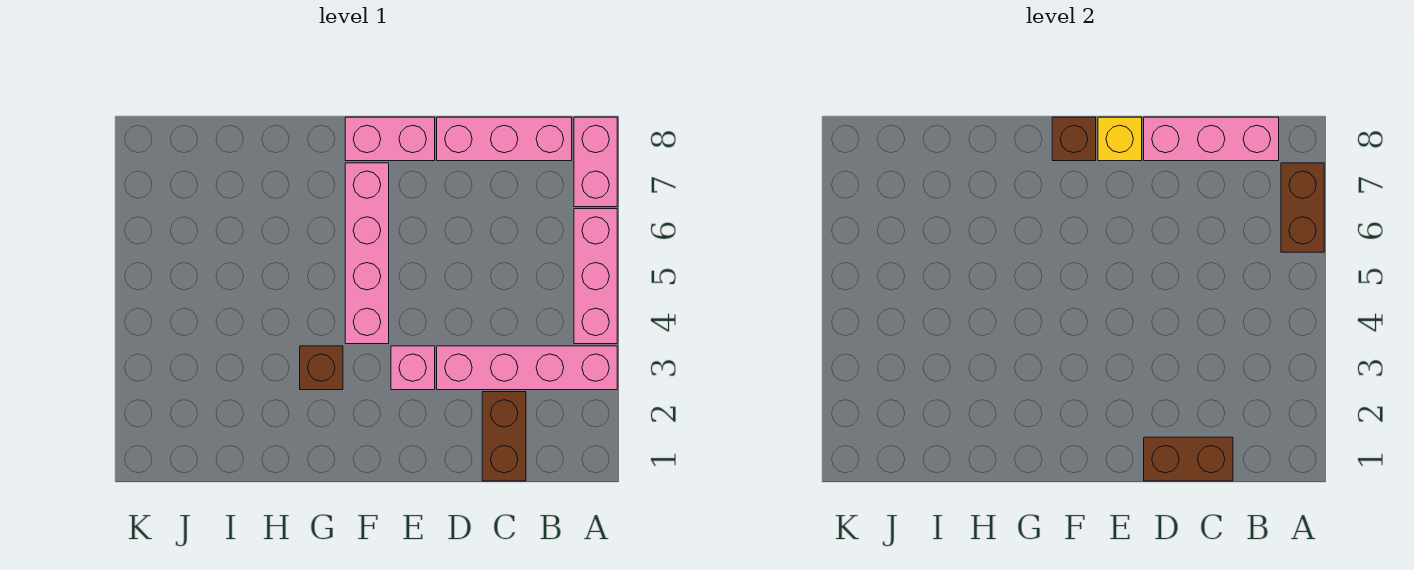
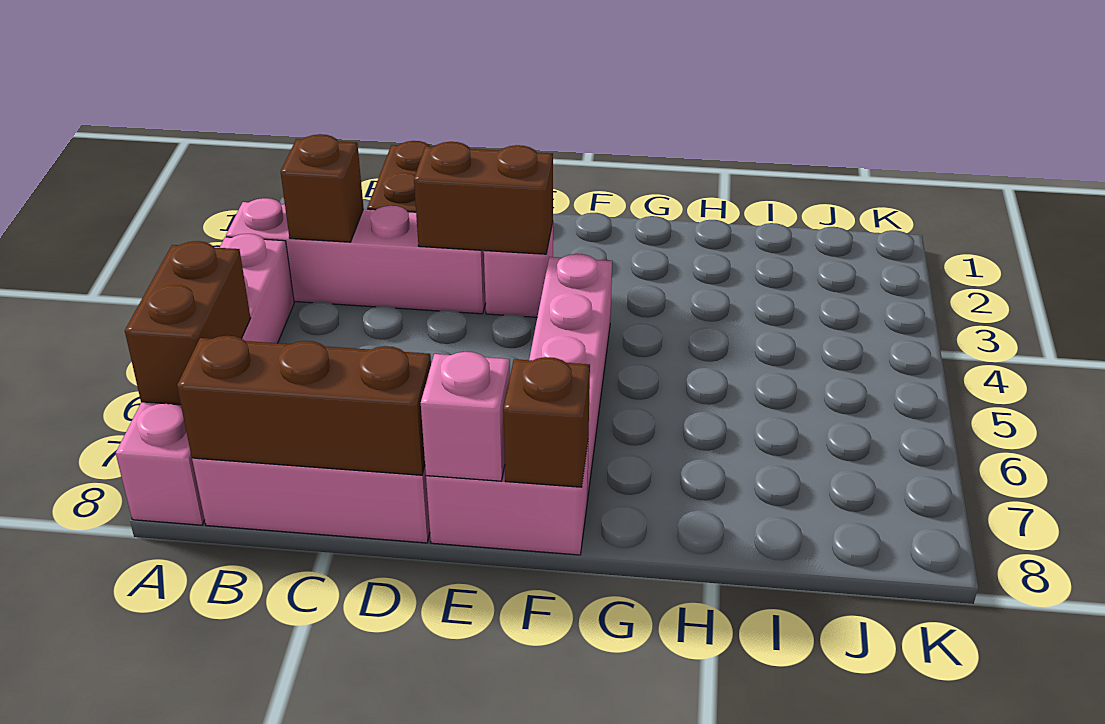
pink brick B8:D8 level 2 -> brown brick B8:D8 level 2
brown brick C1:D1 level 2 -> brown brick D3:E3 level 2
yellow brick E8 level 2 -> pink brick E8 level 2
brown brick G3 level 1 -> brown brick B3 level 2

